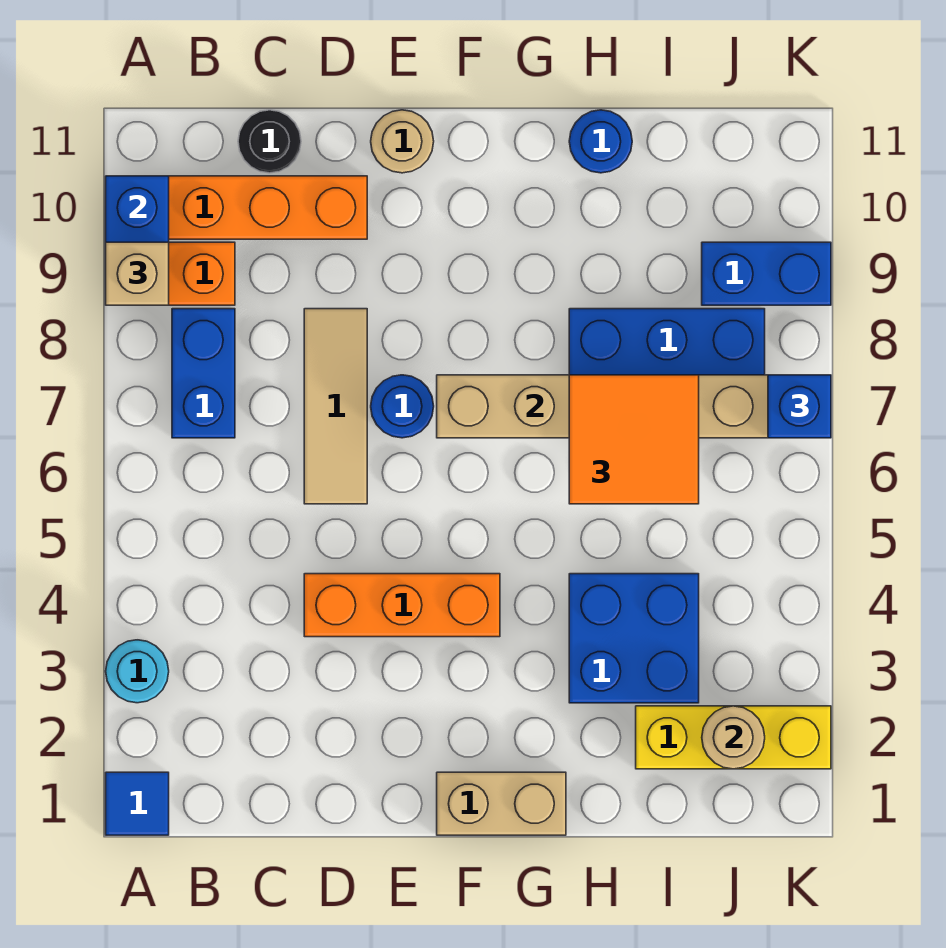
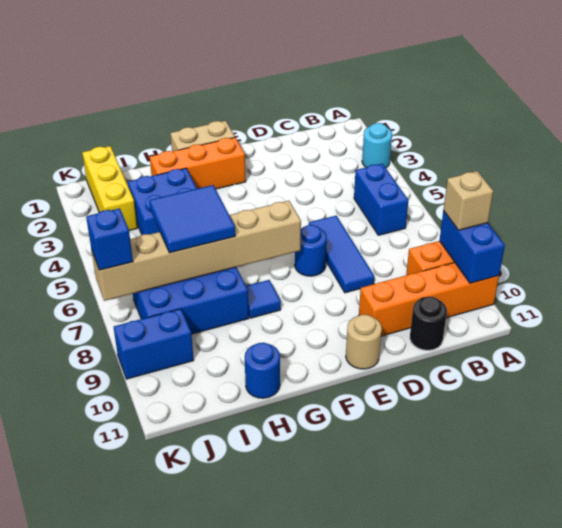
blue tile A1 level 1 -> blue tile G8 level 1
blue brick B7:B8 level 1 -> blue brick B5:B6 level 1
orange brick D4:F4 level 1 -> orange brick F2:H2 level 1
tan tile D6:D8 level 1 -> blue tile D6:D8 level 1
orange tile H6:I7 level 3 -> blue tile H6:I7 level 3
yellow brick I2:K2 level 1 -> yellow brick J1:J3 level 1
tan round brick J2 level 2 -> none

